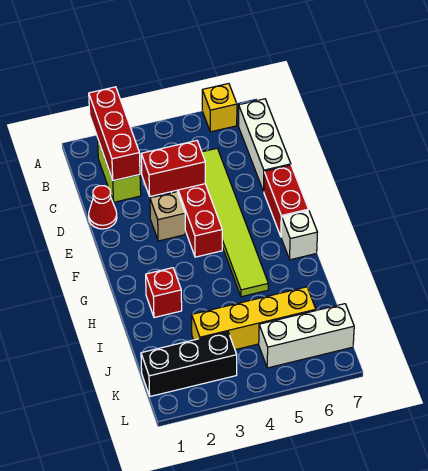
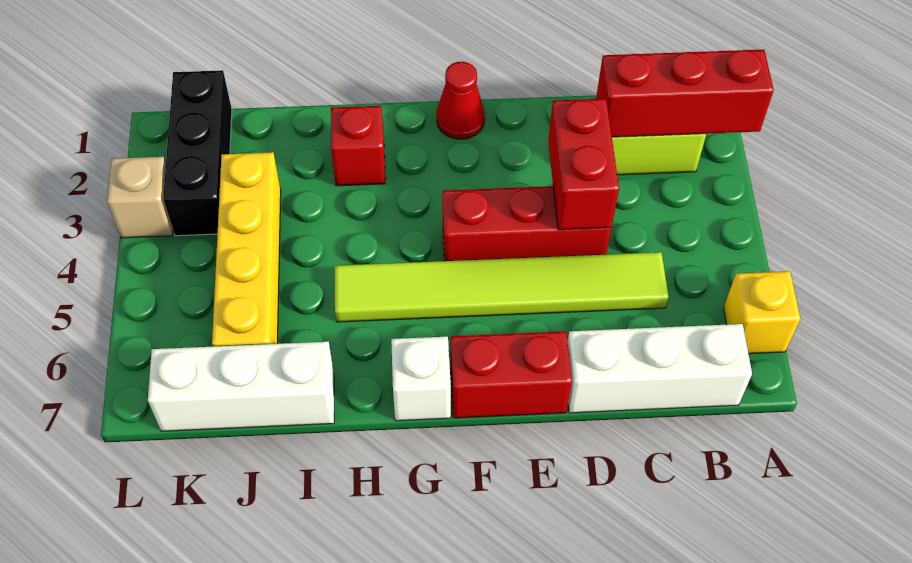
red cone D1 level 1 -> red cone F1 level 1
tan brick E3 level 1 -> tan brick L3 level 1
white brick K5:K7 level 1 -> white brick I7:K7 level 1

